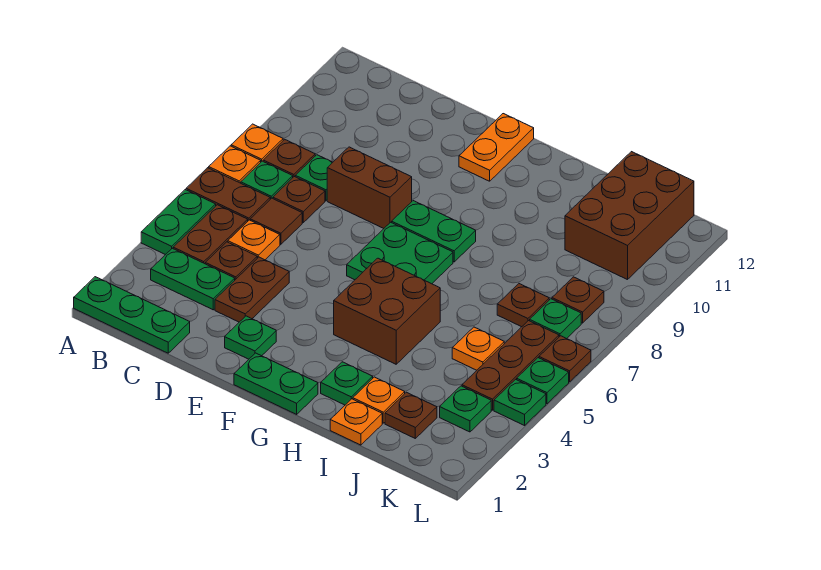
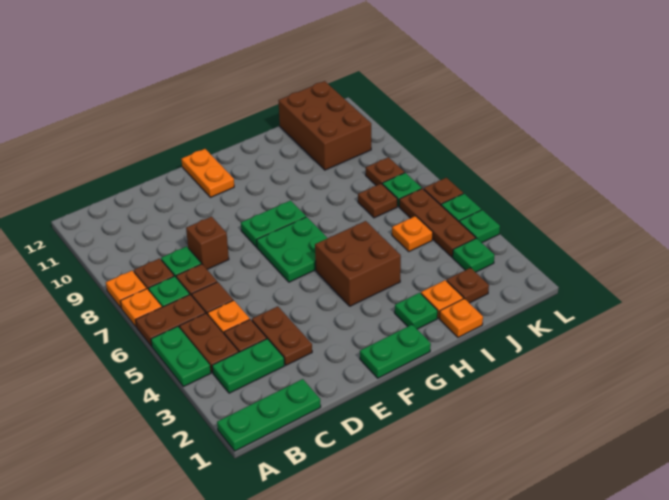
brown brick D8:E8 level 1 -> brown brick D8 level 1
green plate E2 level 1 -> none

